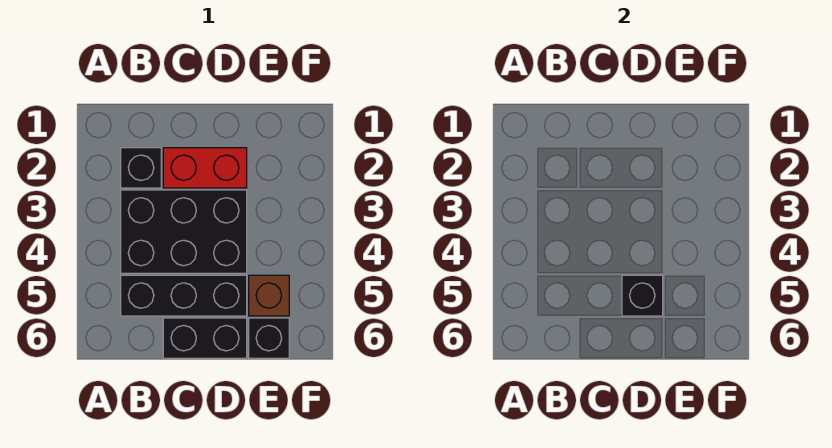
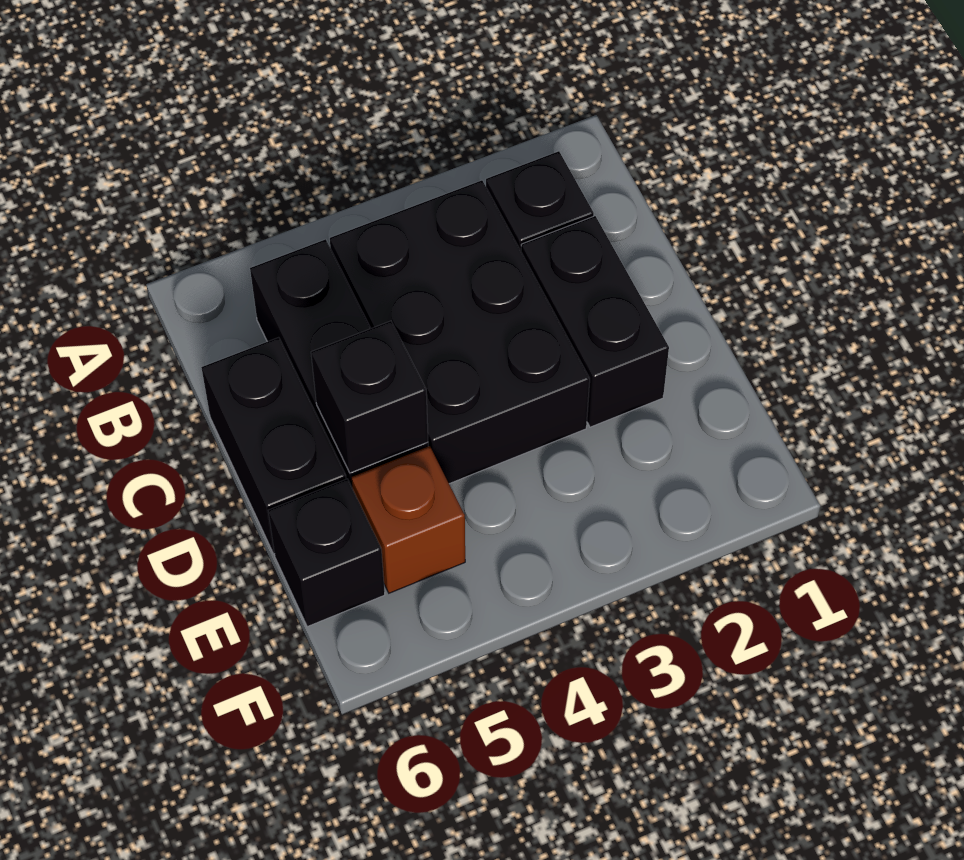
red brick C2:D2 level 1 -> black brick C2:D2 level 1

